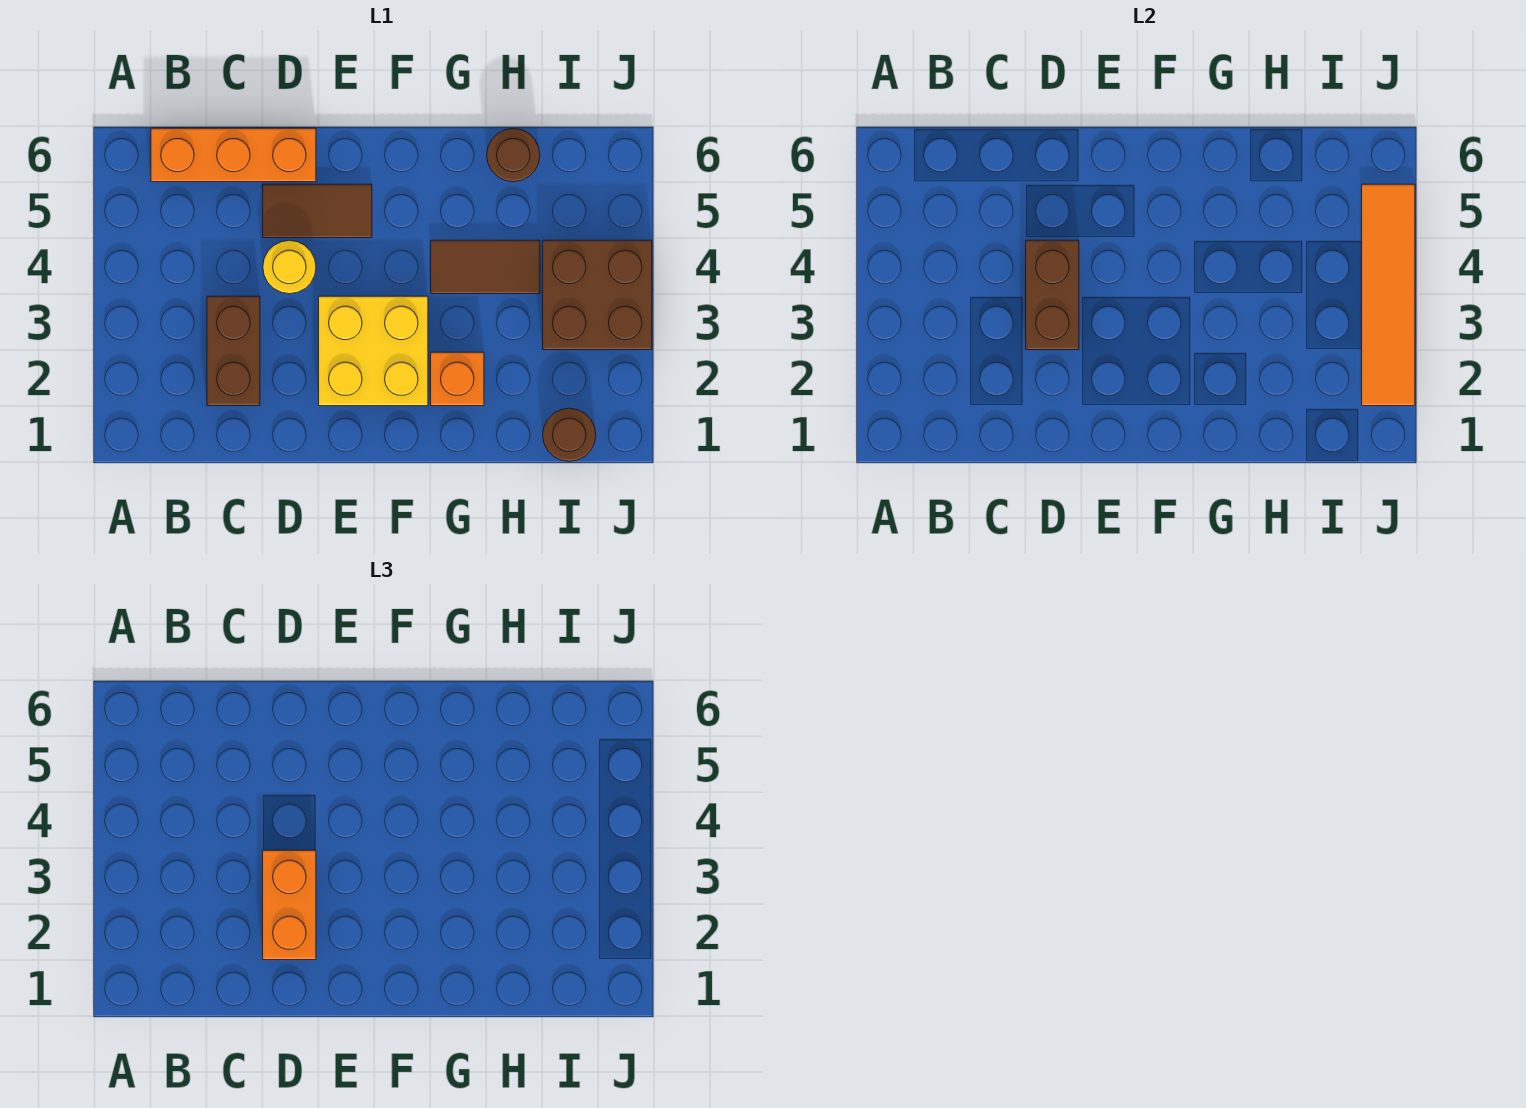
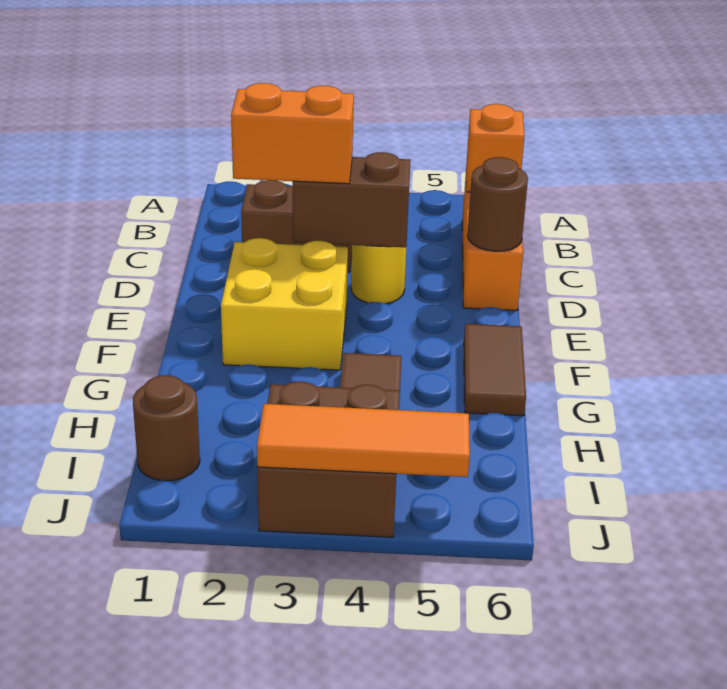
brown tile D5:E5 level 1 -> brown tile F6:G6 level 1
orange brick G2 level 1 -> orange brick B6 level 2
brown round brick H6 level 1 -> brown round brick D6 level 2
orange tile J2:J5 level 2 -> orange tile J3:J5 level 2

